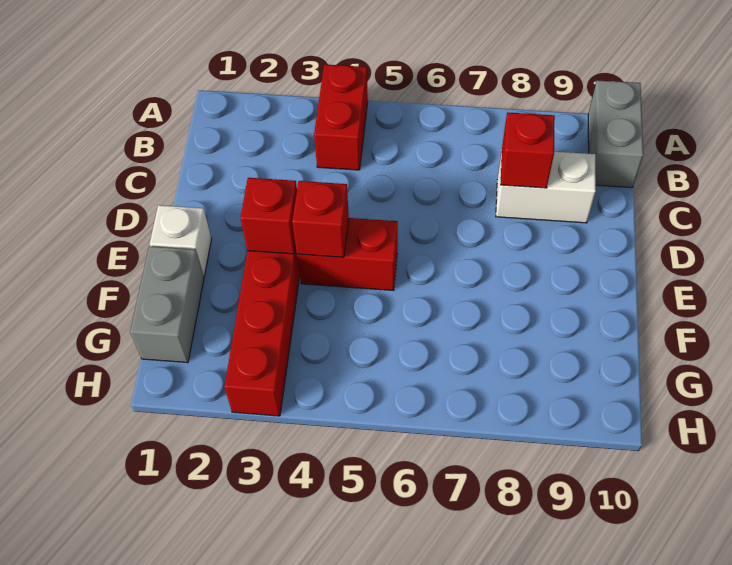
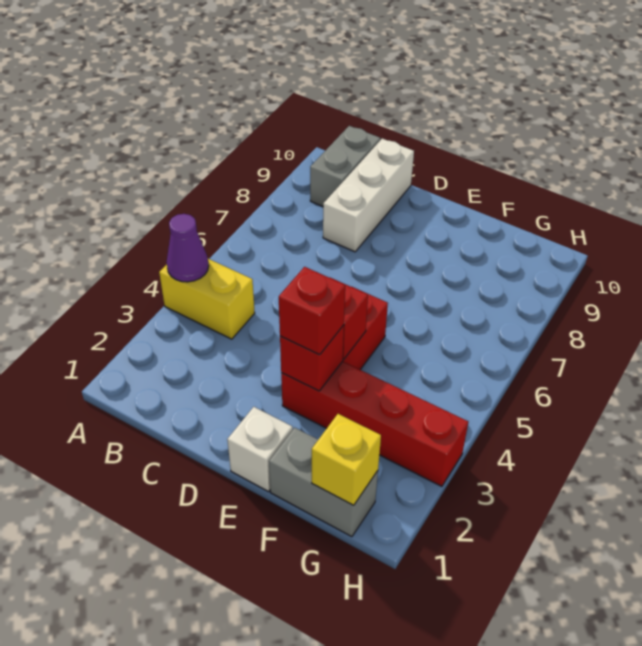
red brick A4:B4 level 1 -> yellow brick A4:B4 level 1
none -> purple cone A4 level 2
grey brick A10:B10 level 1 -> grey brick B9:B10 level 1
white brick C8:C9 level 1 -> white brick C8:C10 level 1
red brick C8 level 2 -> red brick E3 level 3
none -> yellow brick G1 level 2

